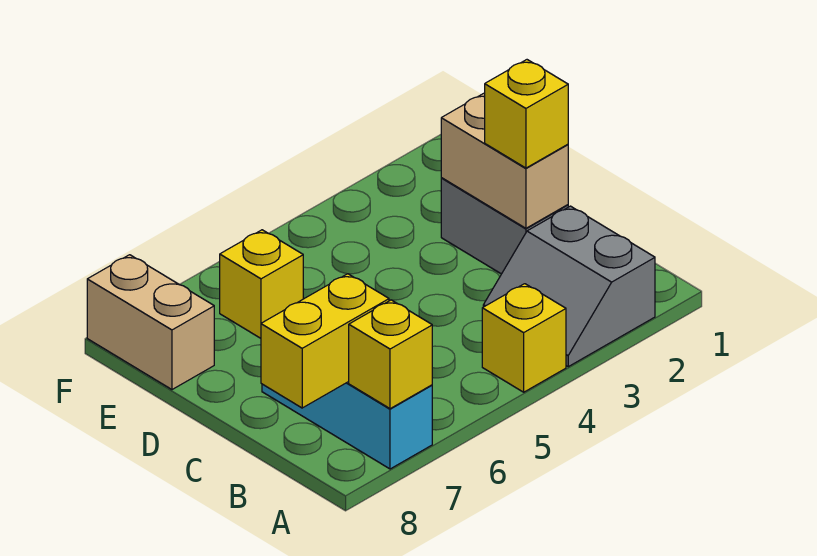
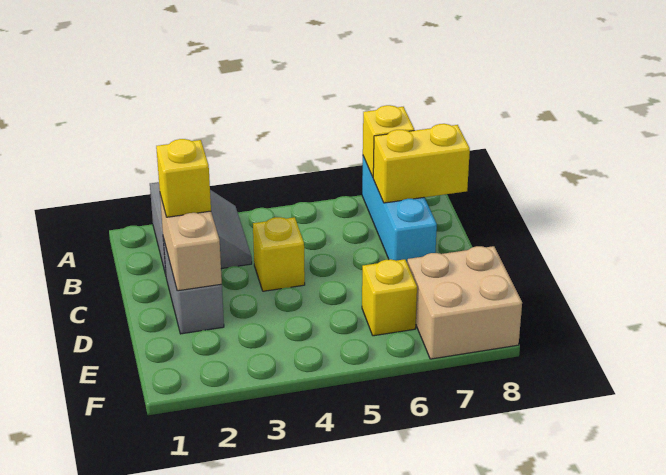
yellow brick A4 level 1 -> yellow brick C4 level 1
tan brick E8:F8 level 1 -> tan brick E7:F8 level 1

